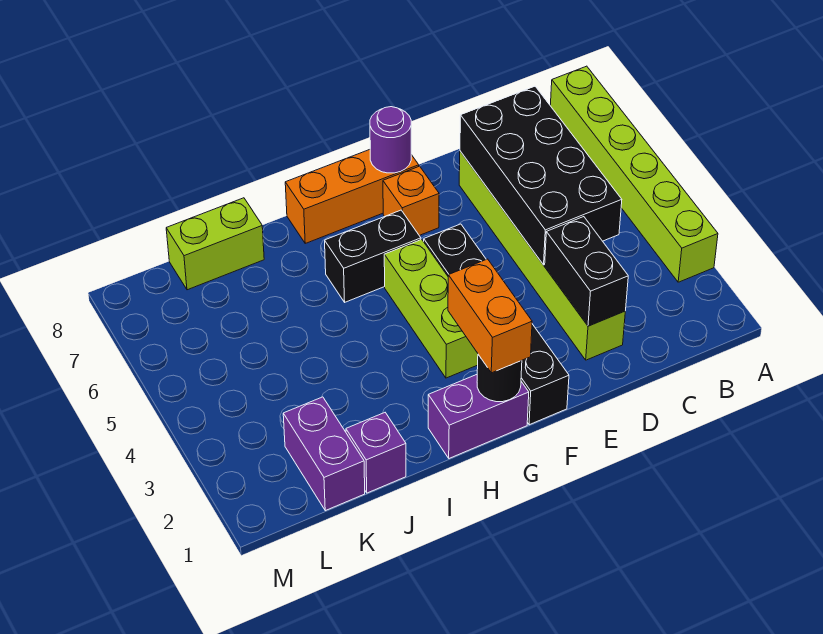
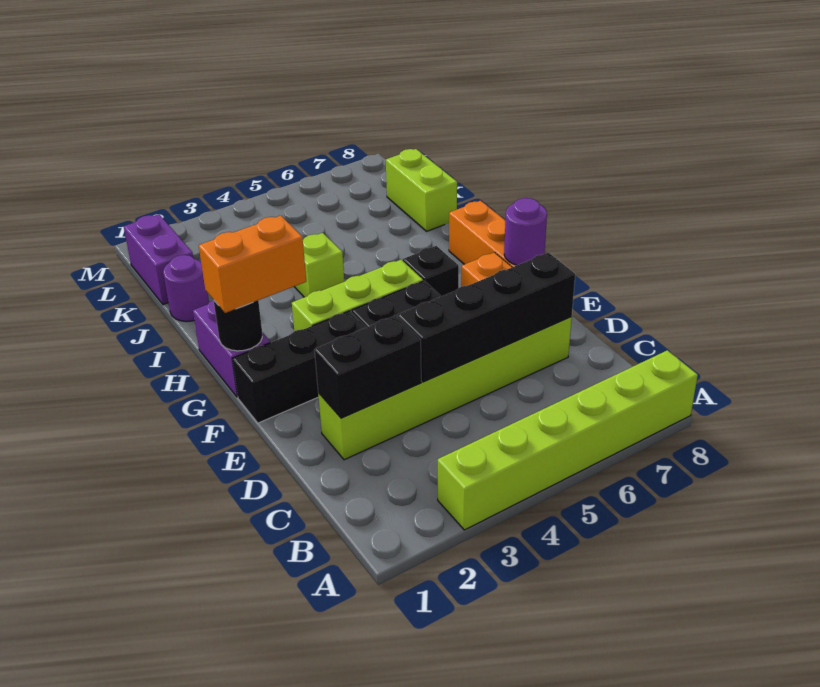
black brick C4:D7 level 2 -> black brick D4:D7 level 2
black brick G6:H6 level 1 -> black brick G6 level 1
none -> lime brick I4 level 1
purple brick J1 level 1 -> purple round brick J1 level 1
purple brick K1:K2 level 1 -> purple brick K1:L1 level 1

